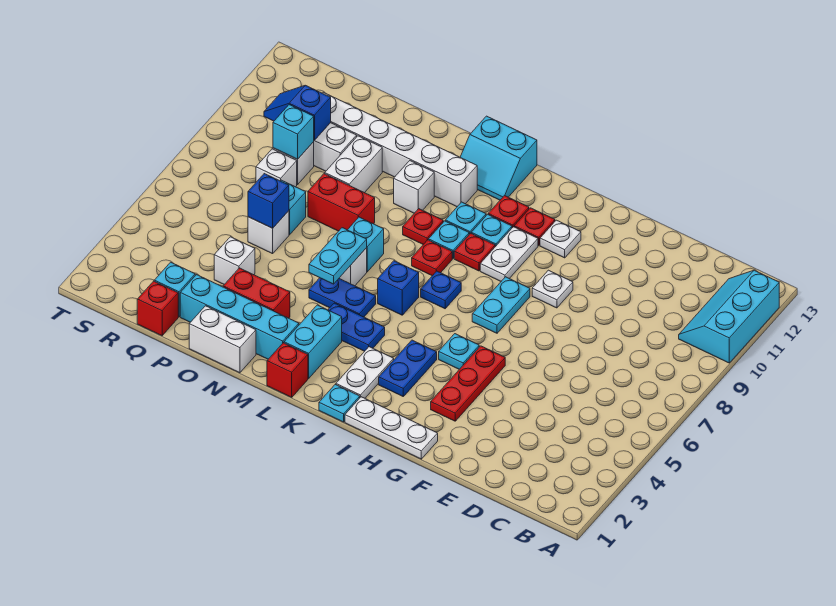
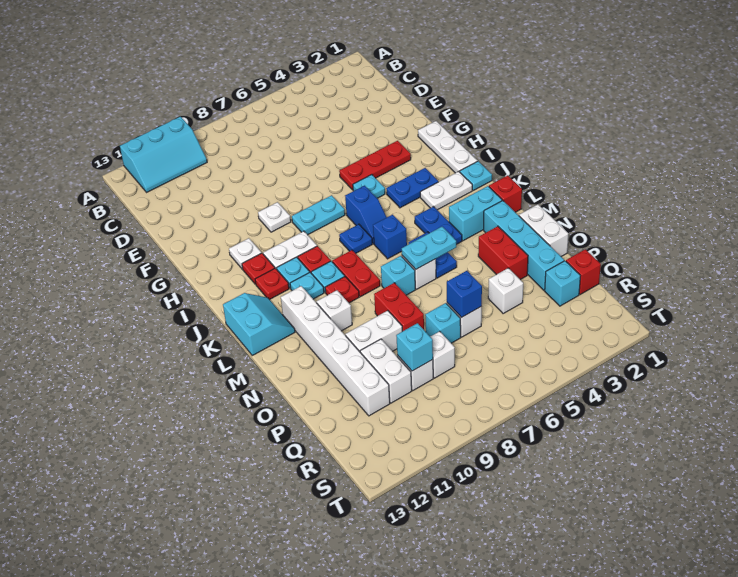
red plate K8 level 1 -> red plate K8:L8 level 1
blue slope Q10:R10 level 2 top Q -> blue slope I6:J6 level 1 top I

